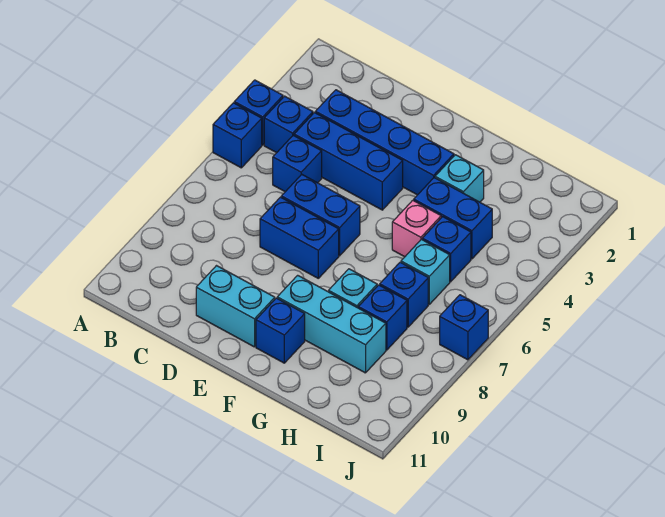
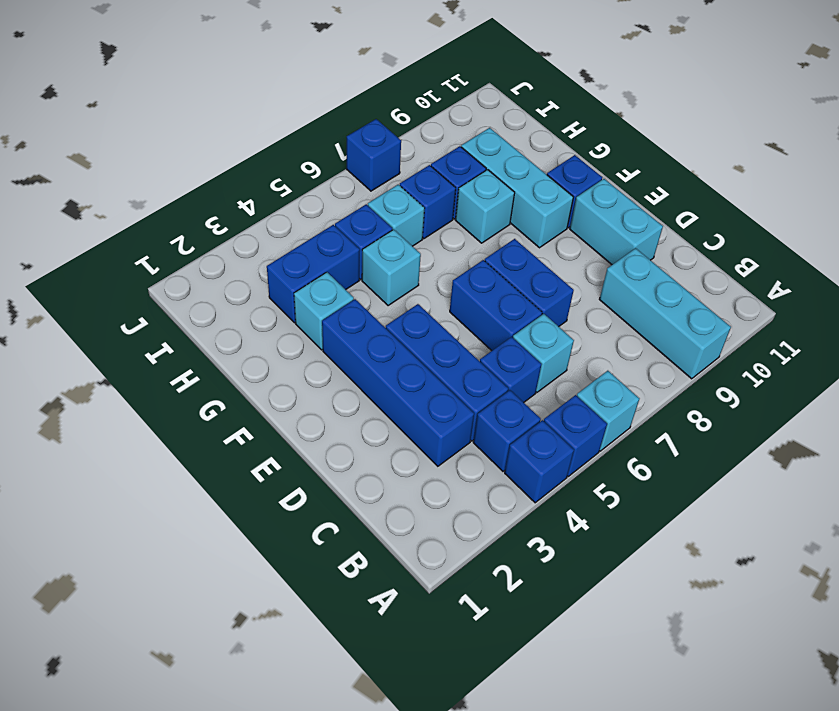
none -> cyan brick A6 level 1
none -> cyan brick A9:C9 level 1
none -> cyan brick C6 level 1
blue brick G4:H4 level 1 -> blue brick H3:H4 level 1
pink brick G5 level 1 -> cyan brick G5 level 1

